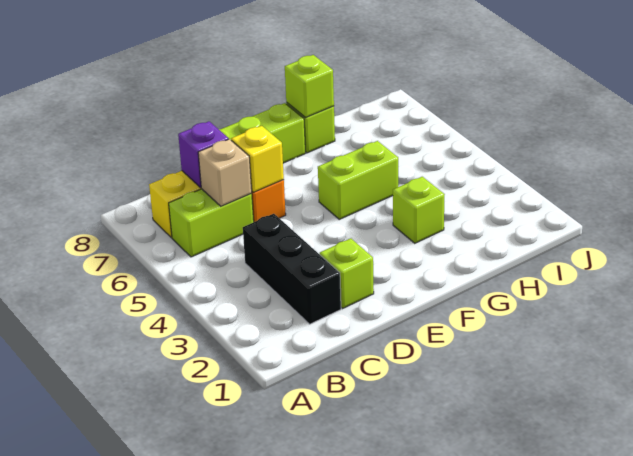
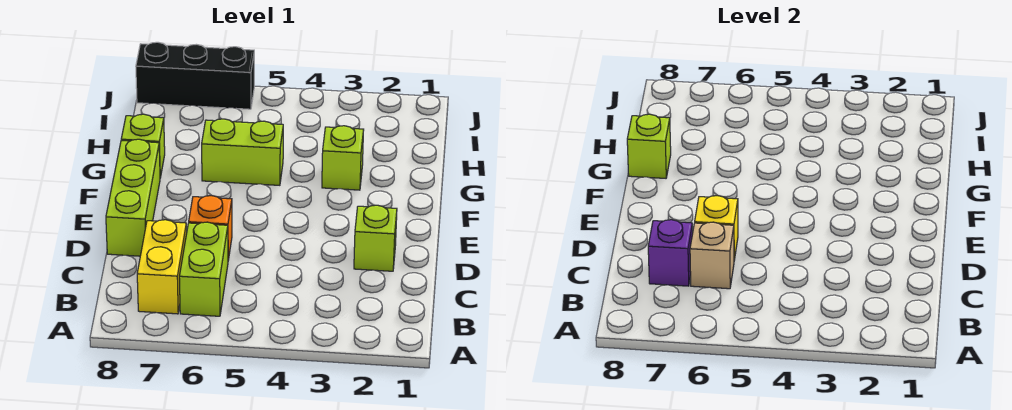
black brick C2:C4 level 1 -> black brick J6:J8 level 1
lime brick F5:G5 level 1 -> lime brick G5:G6 level 1

